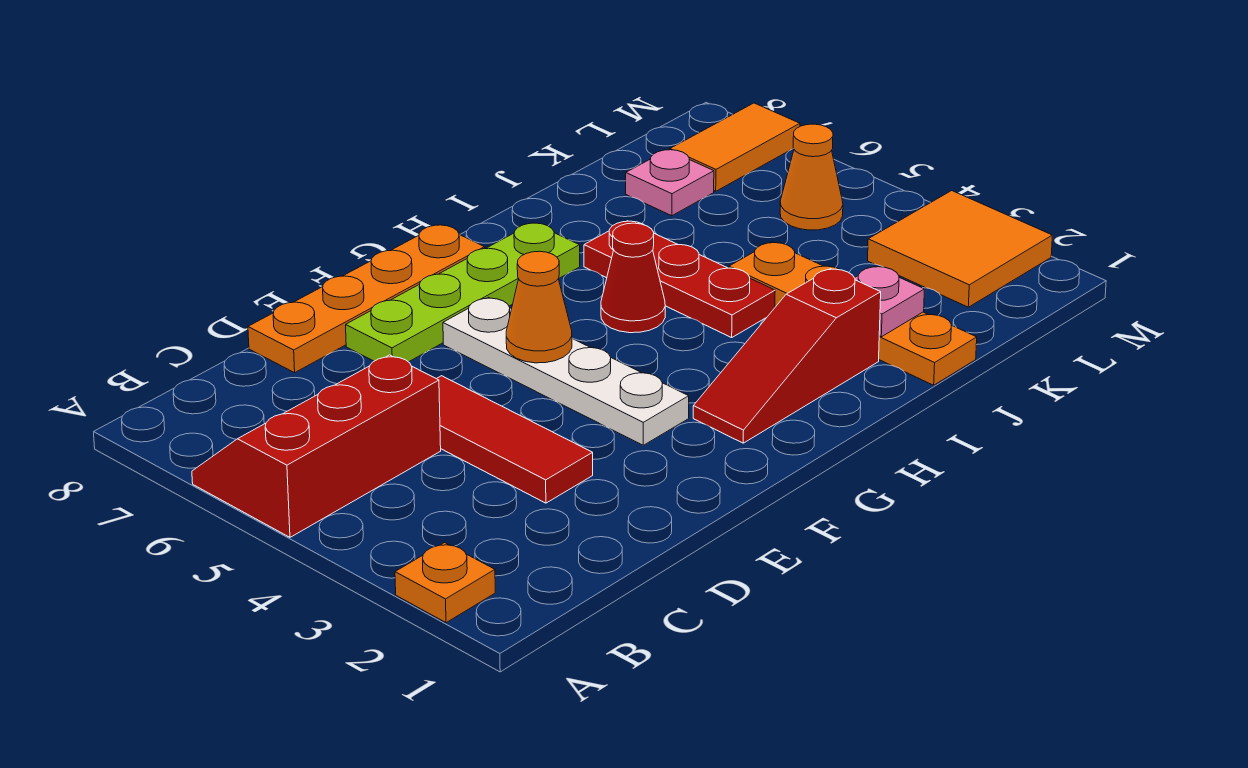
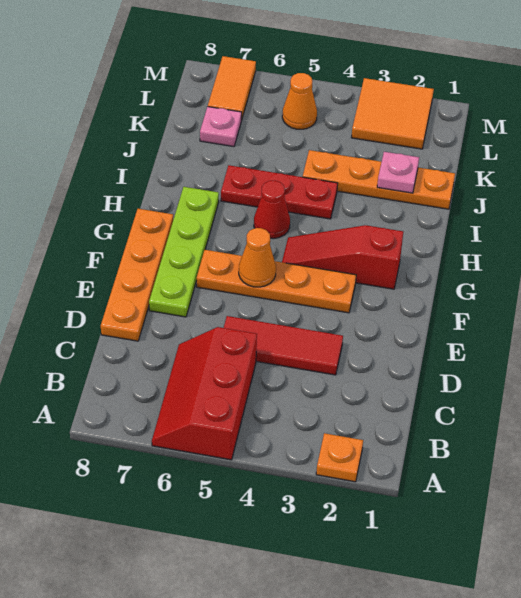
white plate F3:F6 level 1 -> orange plate F3:F6 level 1
red slope G2:I2 level 1 top I -> red slope G2:G4 level 1 top 2

